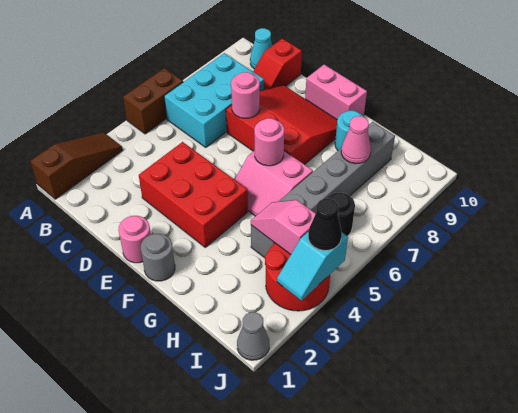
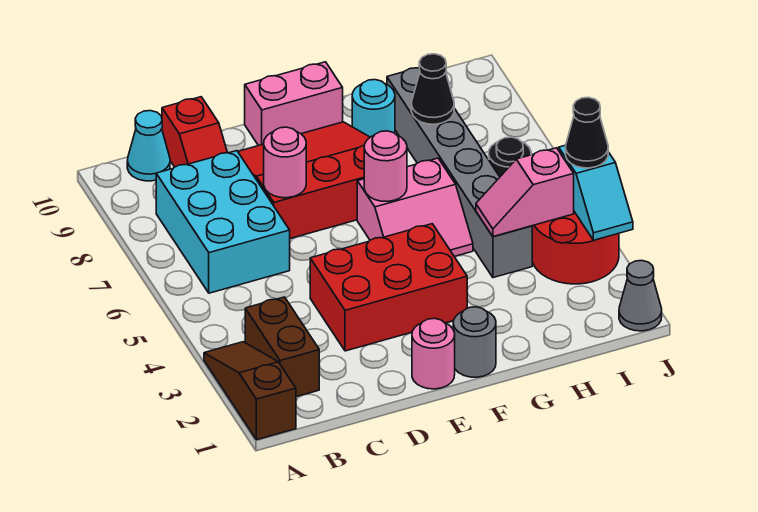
brown brick A5:A6 level 1 -> brown brick B2:B3 level 1
pink cone H8 level 2 -> black cone H8 level 2

